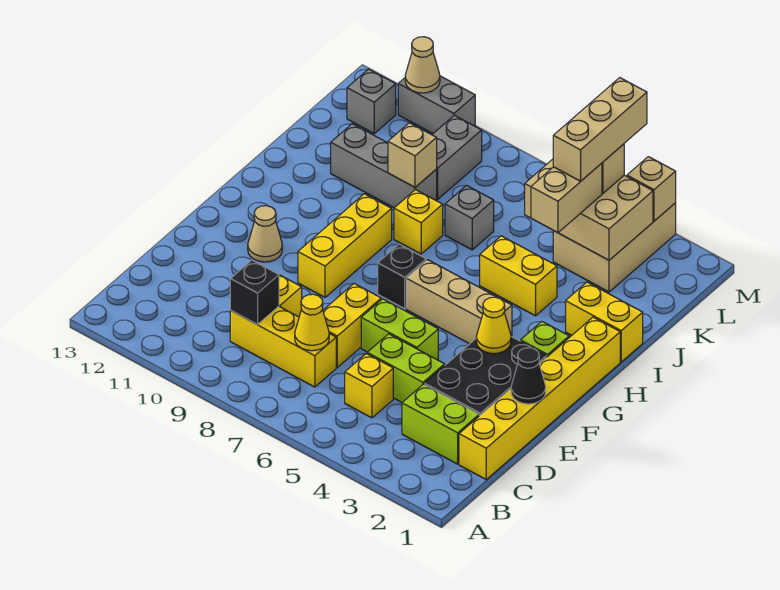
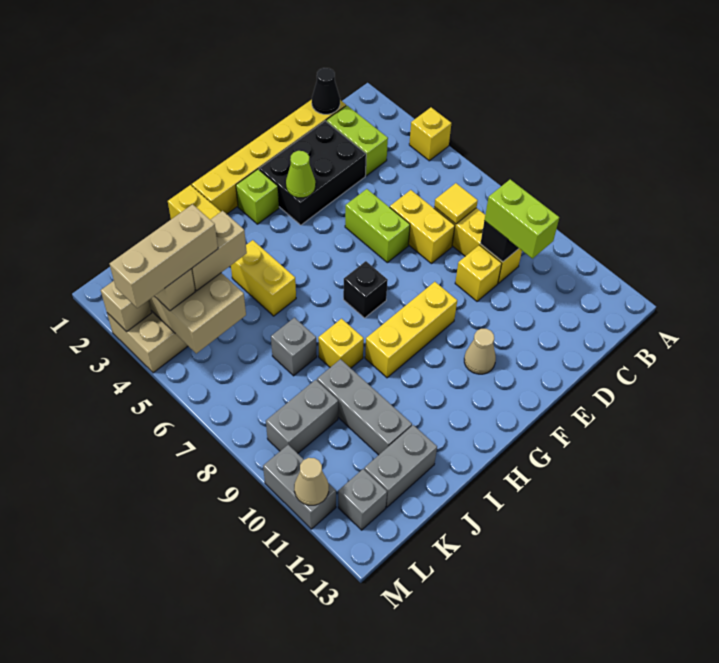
yellow brick C5 level 1 -> yellow brick A4 level 1
yellow cone C7 level 2 -> yellow tile C7 level 2
lime brick D4:D5 level 1 -> lime brick C9:C10 level 3
yellow brick D7:E7 level 1 -> yellow brick D6:D7 level 1
black cone E1 level 2 -> black cone C1 level 2
yellow cone F3 level 2 -> lime cone F3 level 2
tan brick G4:G6 level 1 -> none
tan brick J9 level 2 -> none
none -> grey brick J12:K12 level 1

